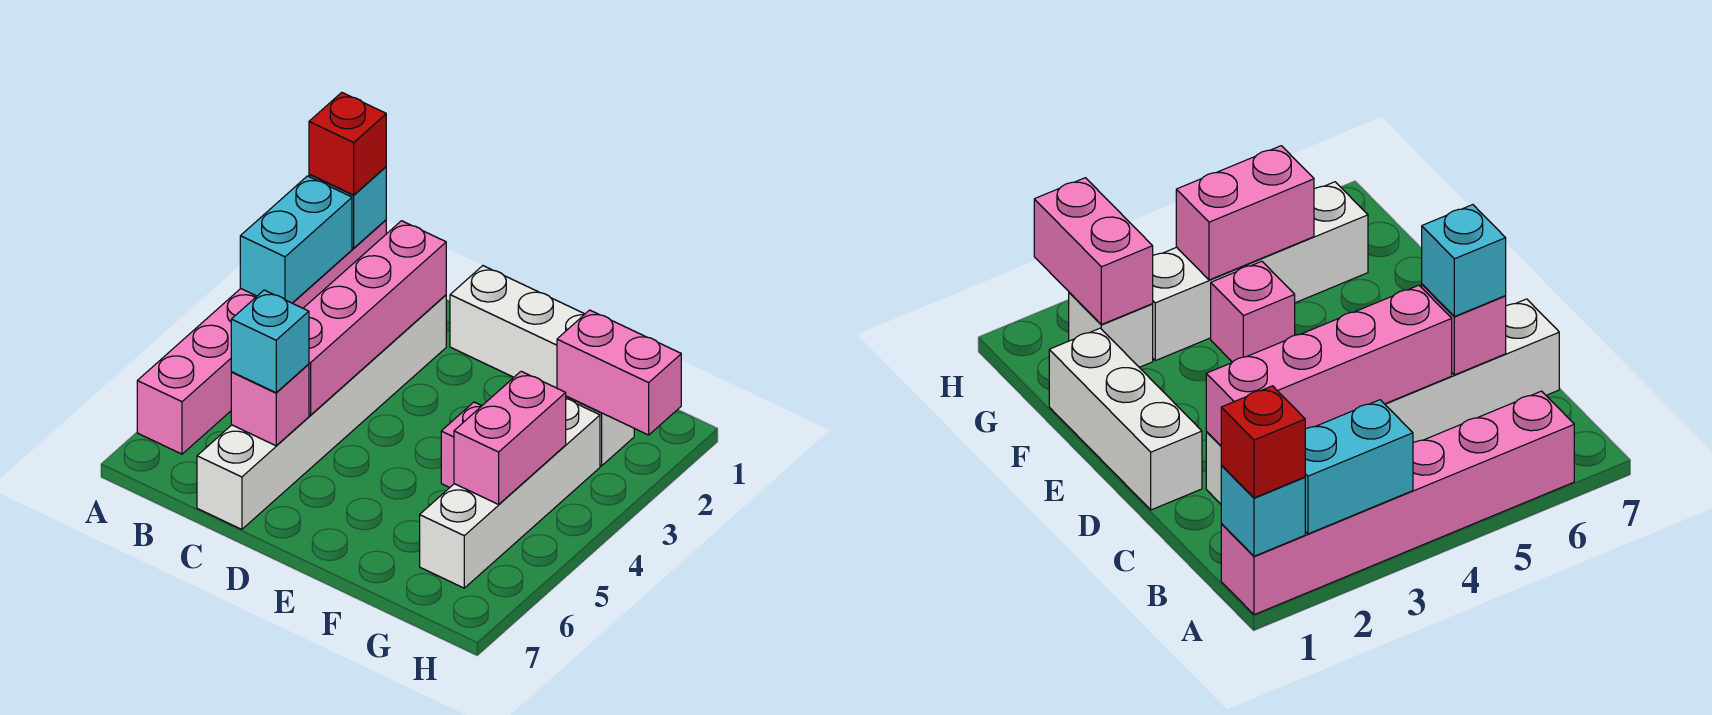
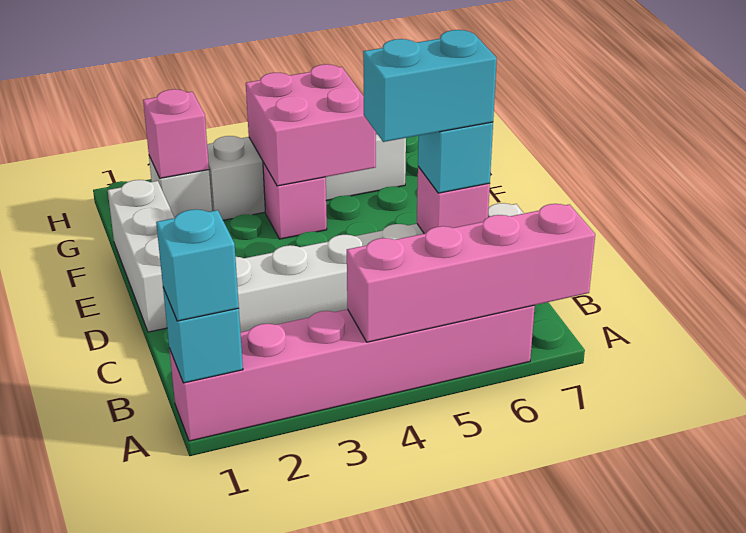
red brick A1 level 3 -> cyan brick A1 level 3
cyan brick A2:A3 level 2 -> cyan brick C5:C6 level 4
pink brick C2:C5 level 2 -> pink brick A4:A7 level 2
pink brick G2:H2 level 2 -> pink brick G2 level 2
pink brick G4:G5 level 2 -> pink brick F4:G5 level 2

